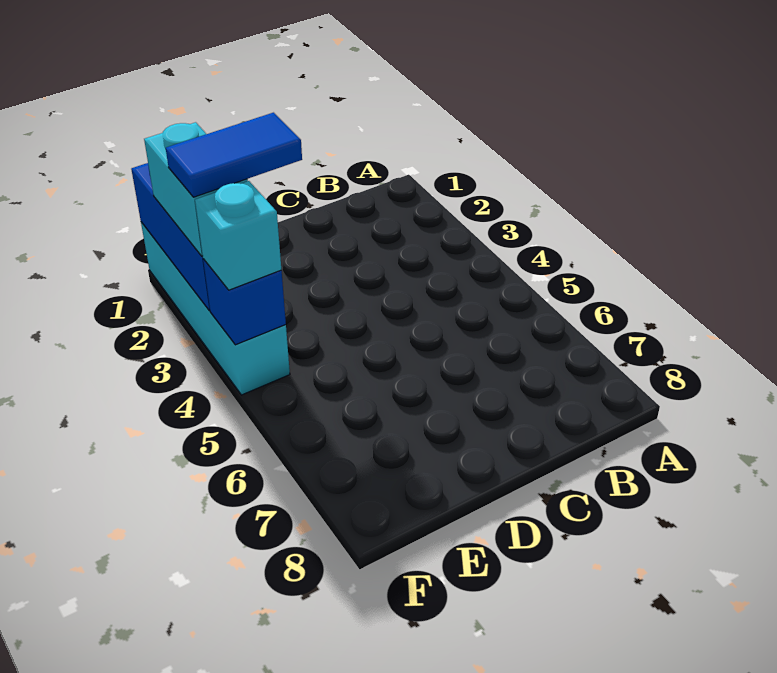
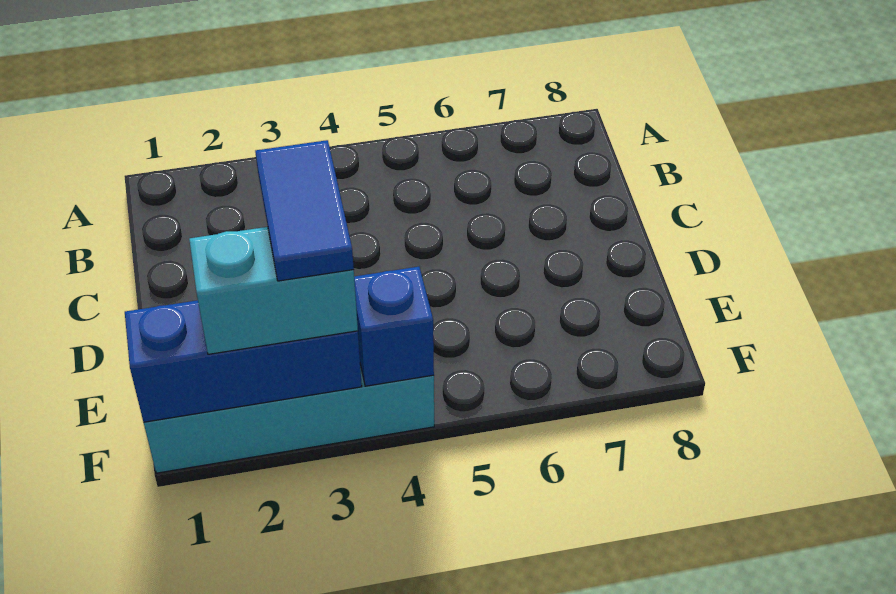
cyan brick F4 level 3 -> none

